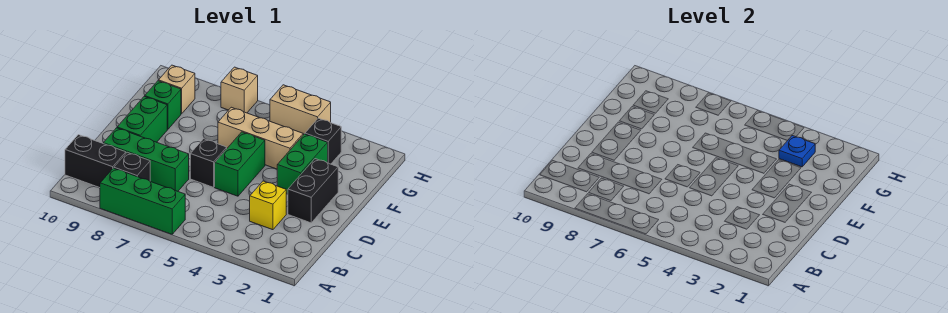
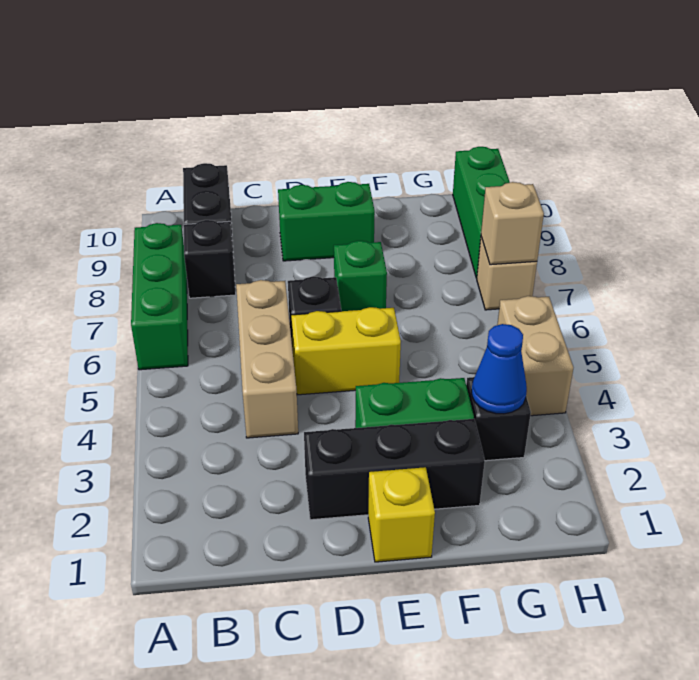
yellow brick C3 level 1 -> yellow brick E1 level 1
green brick C7:C9 level 1 -> green brick H8:H10 level 1
black brick D2:E2 level 1 -> black brick D2:F2 level 1
green brick D5:E5 level 1 -> yellow brick D5:E5 level 1
tan brick F4:F6 level 1 -> tan brick C4:C6 level 1
green brick F9 level 1 -> green brick E7 level 1
blue plate G3 level 2 -> blue cone G3 level 2
tan brick G9 level 1 -> tan brick H7 level 2

